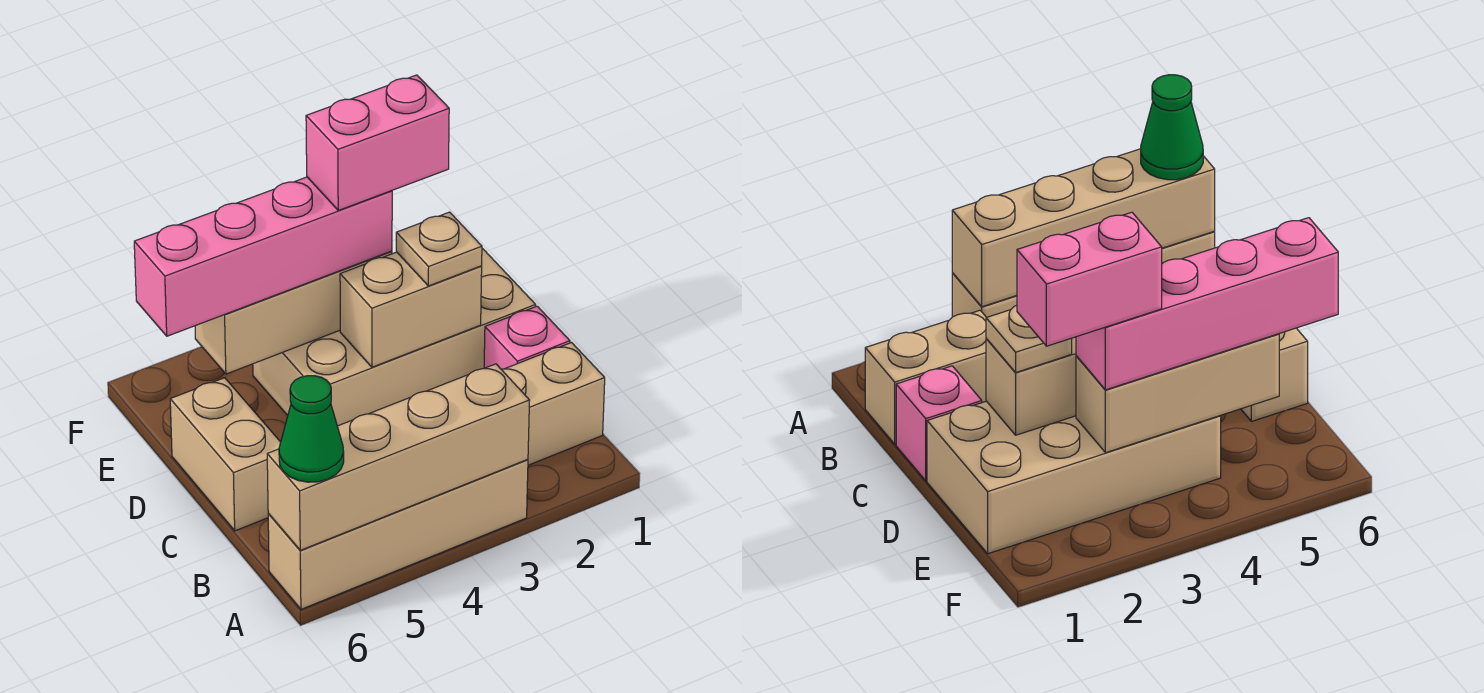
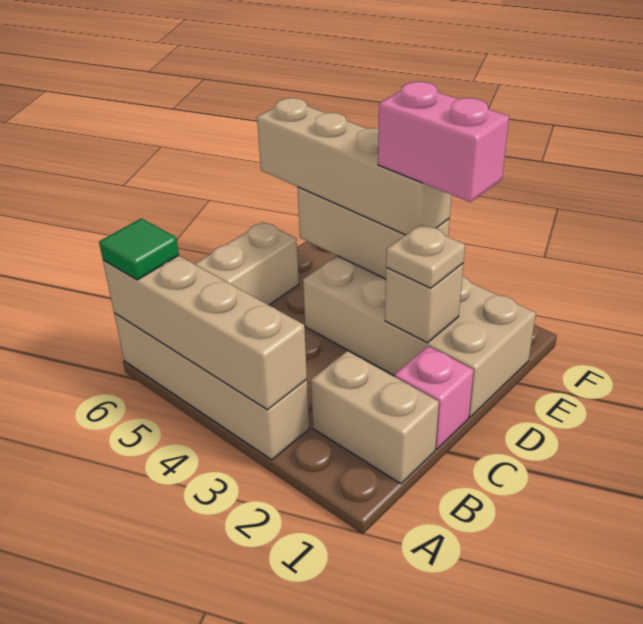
green cone A6 level 3 -> green tile A6 level 3
tan brick D2:D3 level 2 -> tan brick D2 level 2
pink brick E3:E6 level 3 -> tan brick E3:E6 level 3

